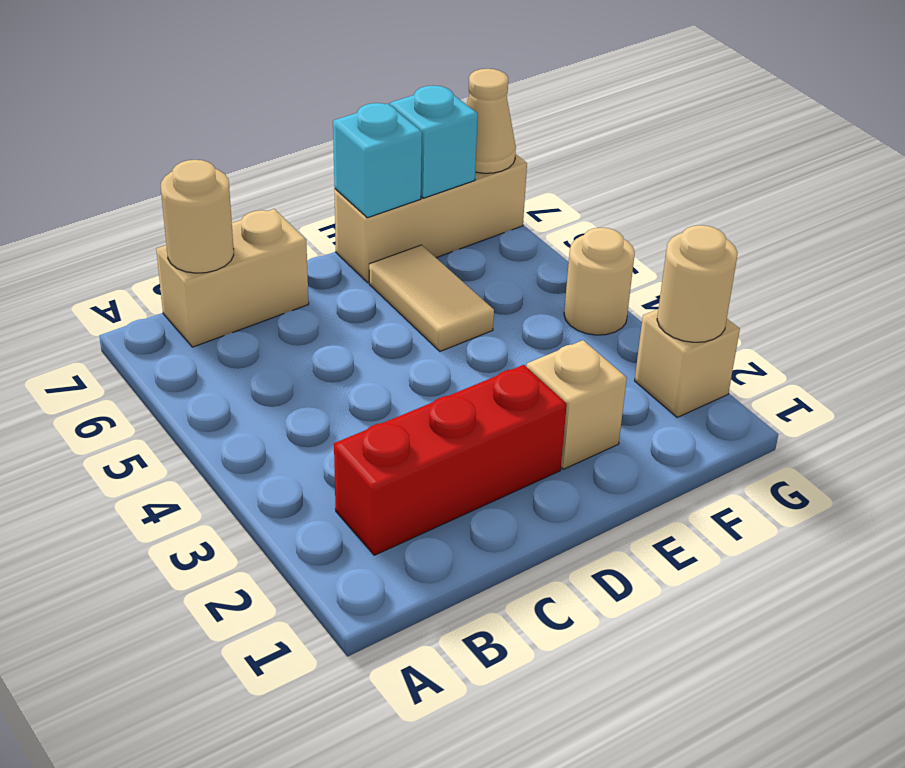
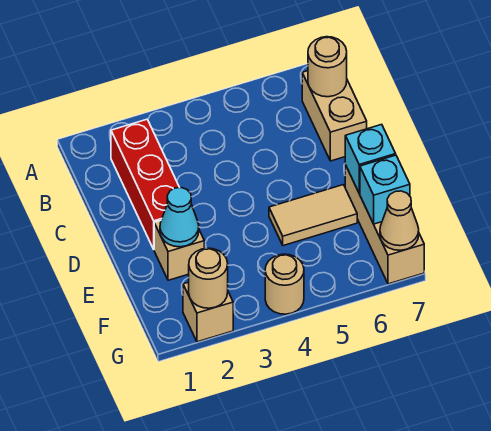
none -> cyan cone E2 level 2

